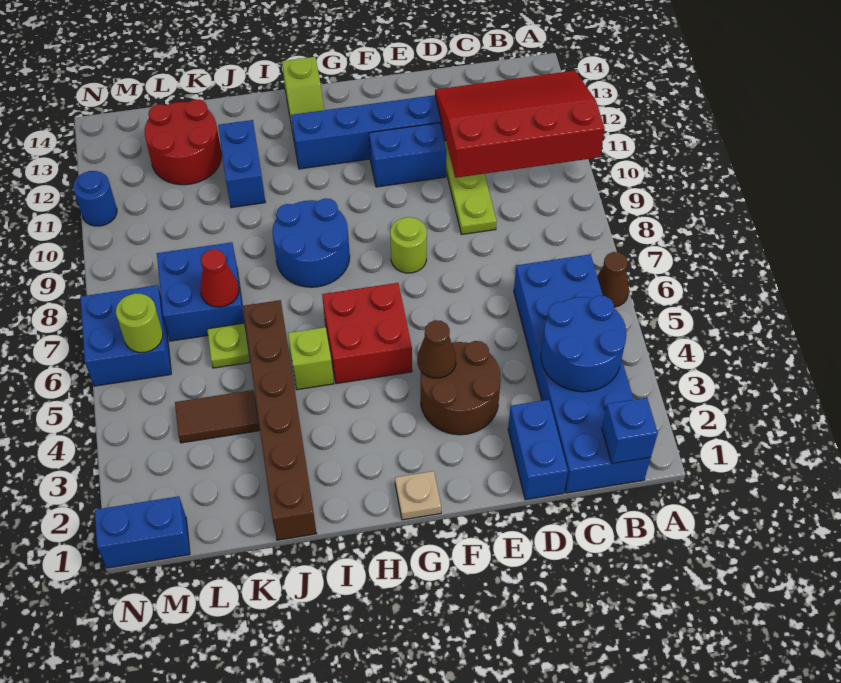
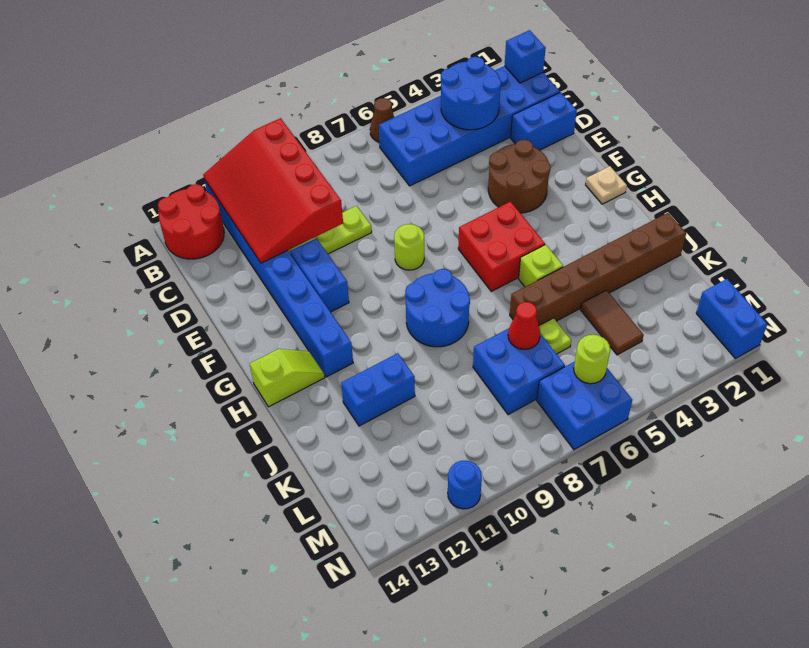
brown cone F4 level 2 -> none
red round brick K12:L13 level 1 -> red round brick A13:B14 level 1

